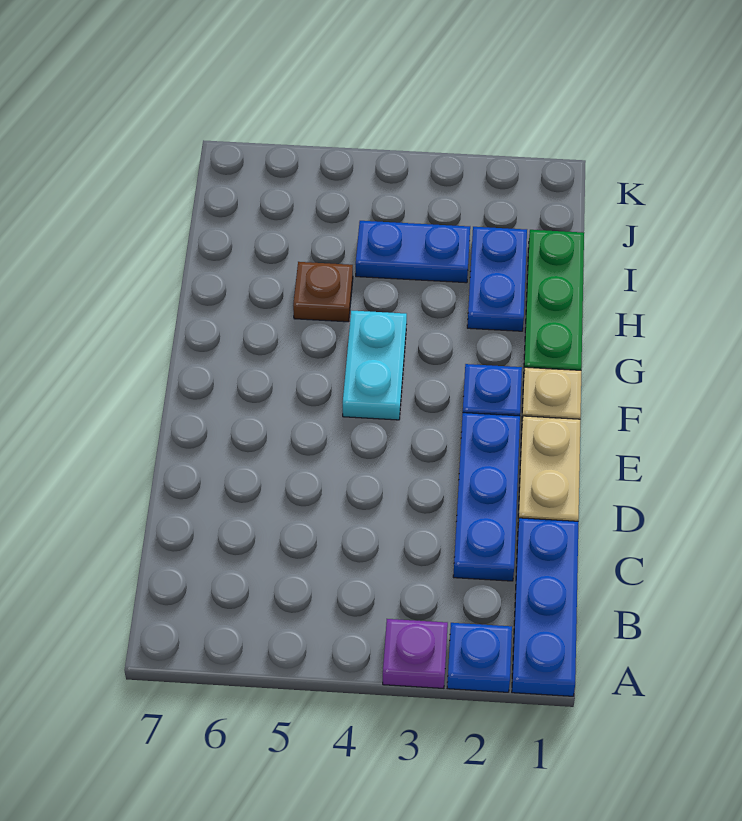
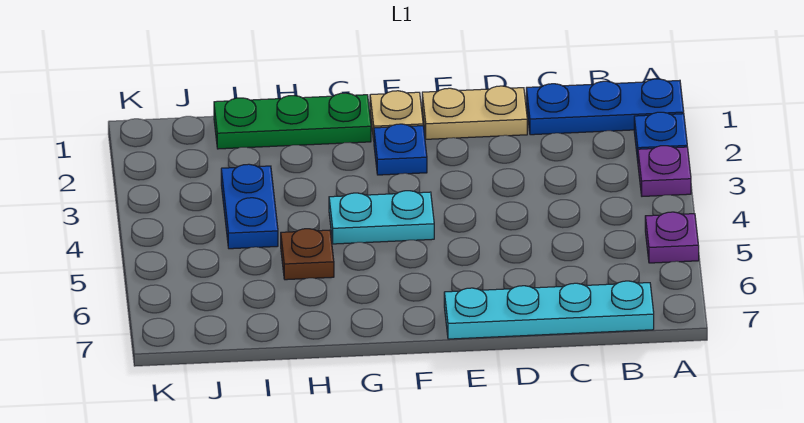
none -> purple plate A5 level 1
none -> cyan plate B7:E7 level 1
blue plate C2:E2 level 1 -> none
blue plate H2:I2 level 1 -> none

